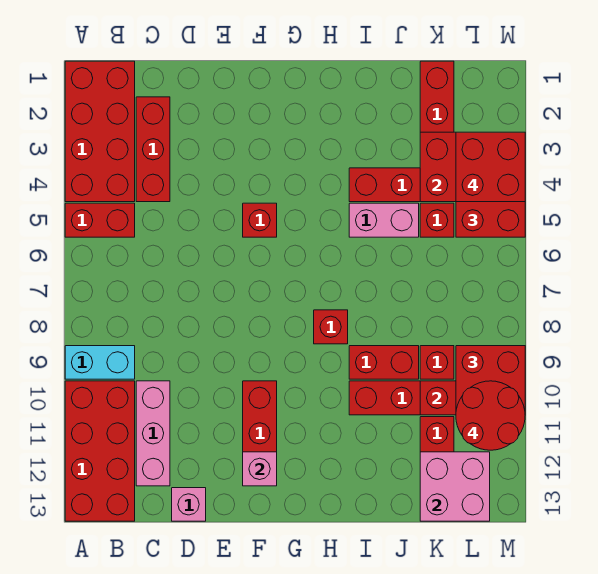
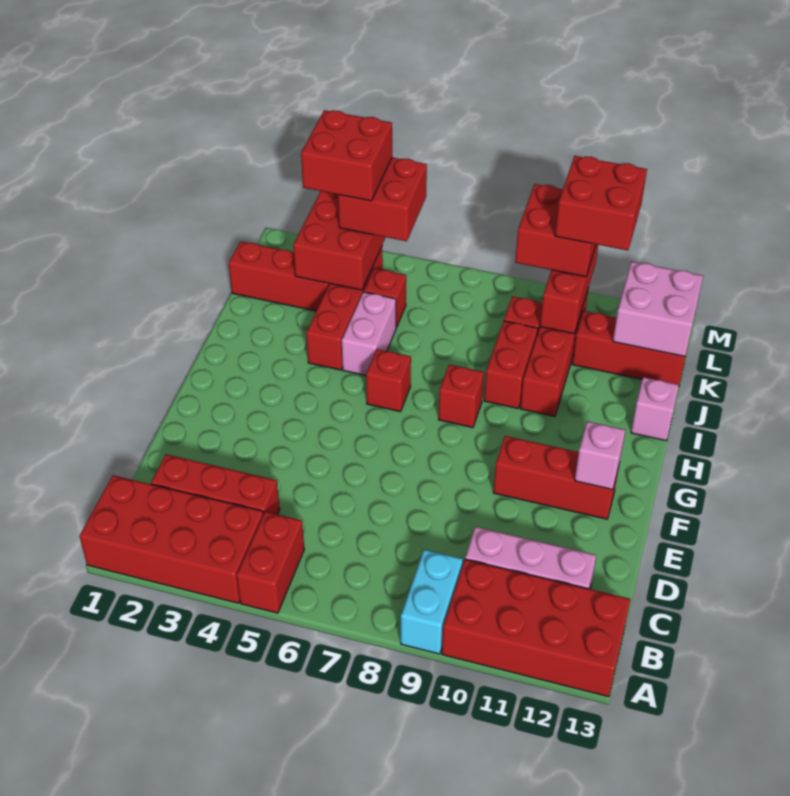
pink brick D13 level 1 -> pink brick I13 level 1
red brick F5 level 1 -> red brick H6 level 1
red round brick L10:M11 level 4 -> red brick L10:M11 level 4

